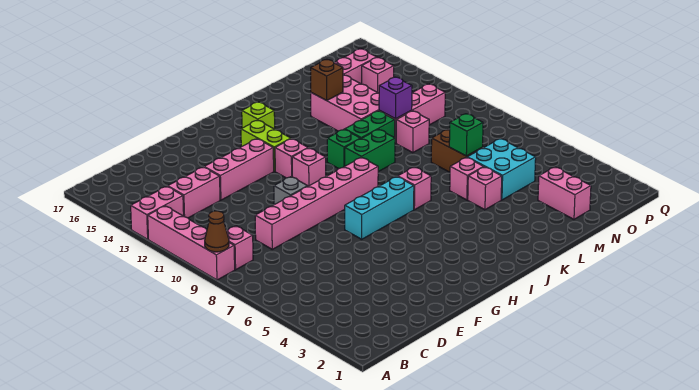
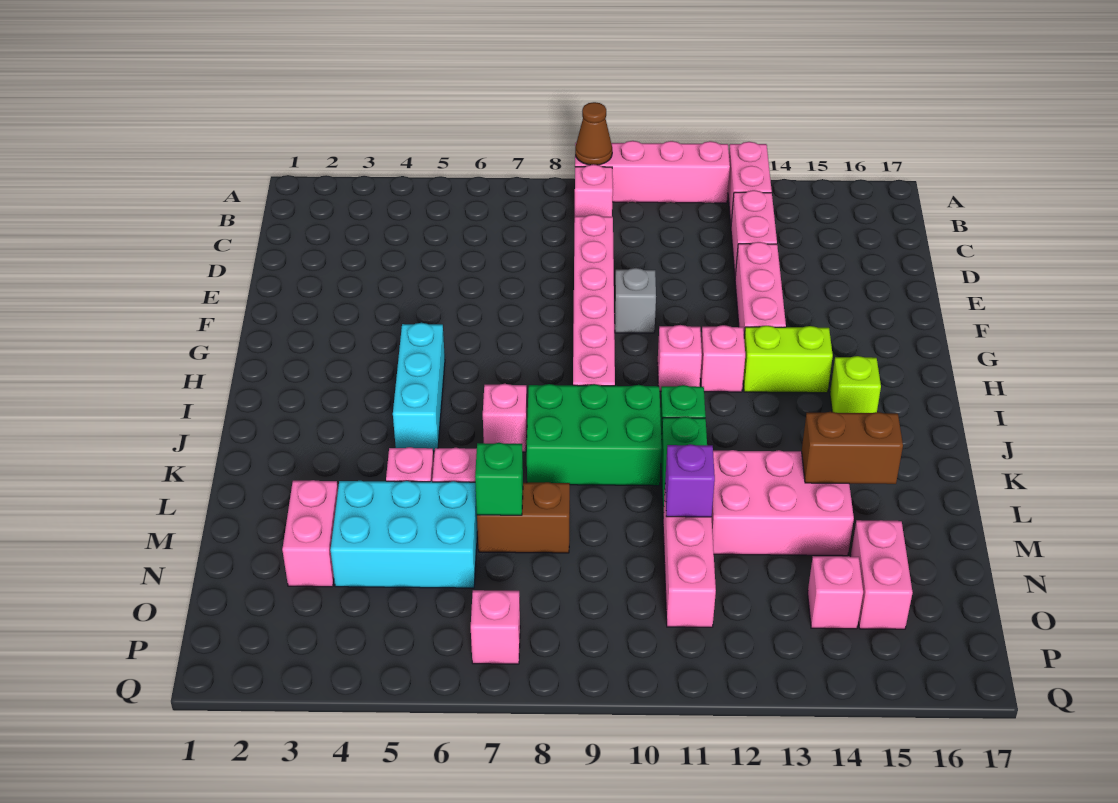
cyan brick G7:I7 level 1 -> cyan brick H5:J5 level 1
green brick J10:K10 level 1 -> green brick J8:K10 level 1
brown brick L14 level 2 -> brown brick L14:L15 level 2
cyan brick M5:N6 level 1 -> cyan brick M4:N6 level 1
pink brick M10 level 1 -> pink brick P7 level 1
pink brick N2:N3 level 1 -> pink brick M3:N3 level 1

